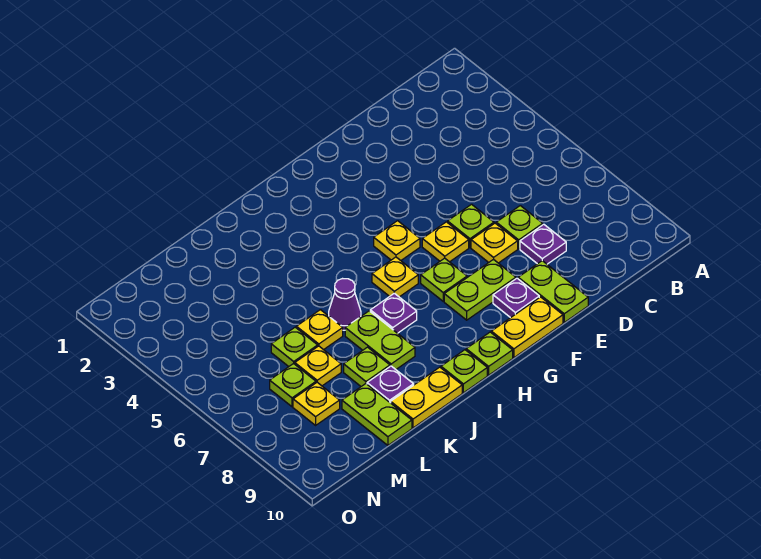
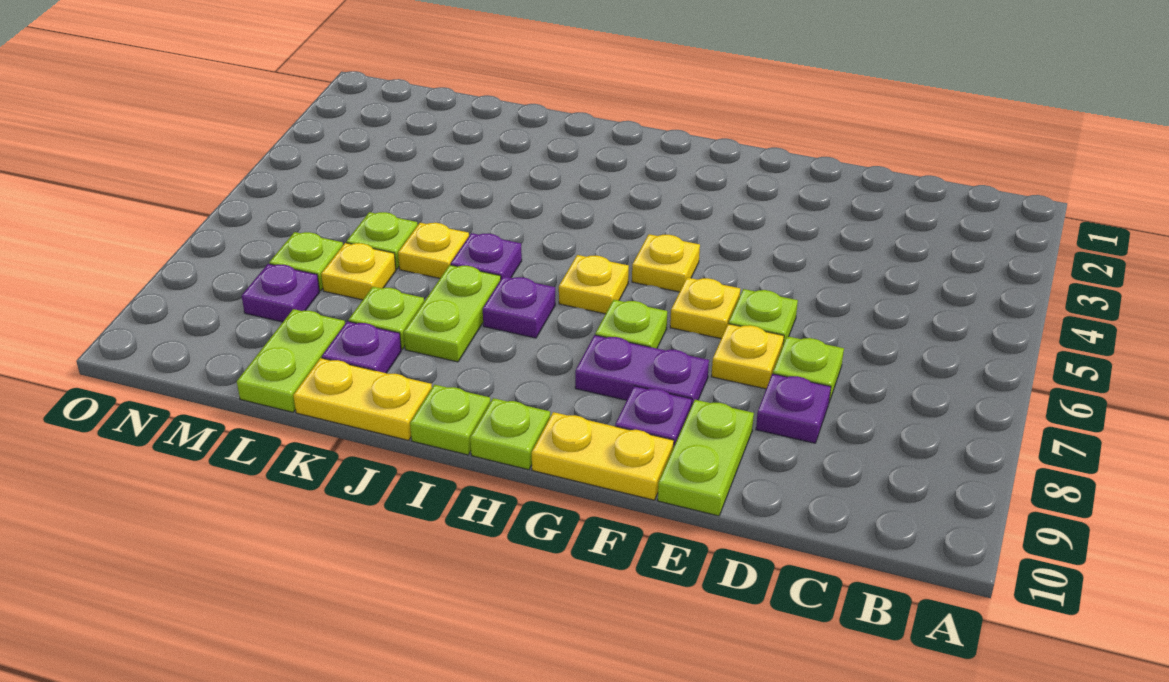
lime plate F8:G8 level 1 -> purple plate F8:G8 level 1
purple cone J6 level 1 -> purple plate J6 level 1
yellow plate M8 level 1 -> purple plate M8 level 1

